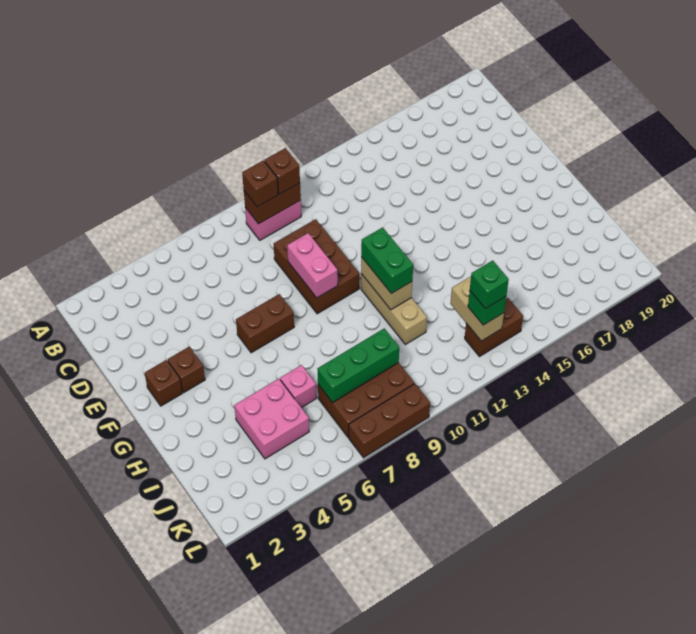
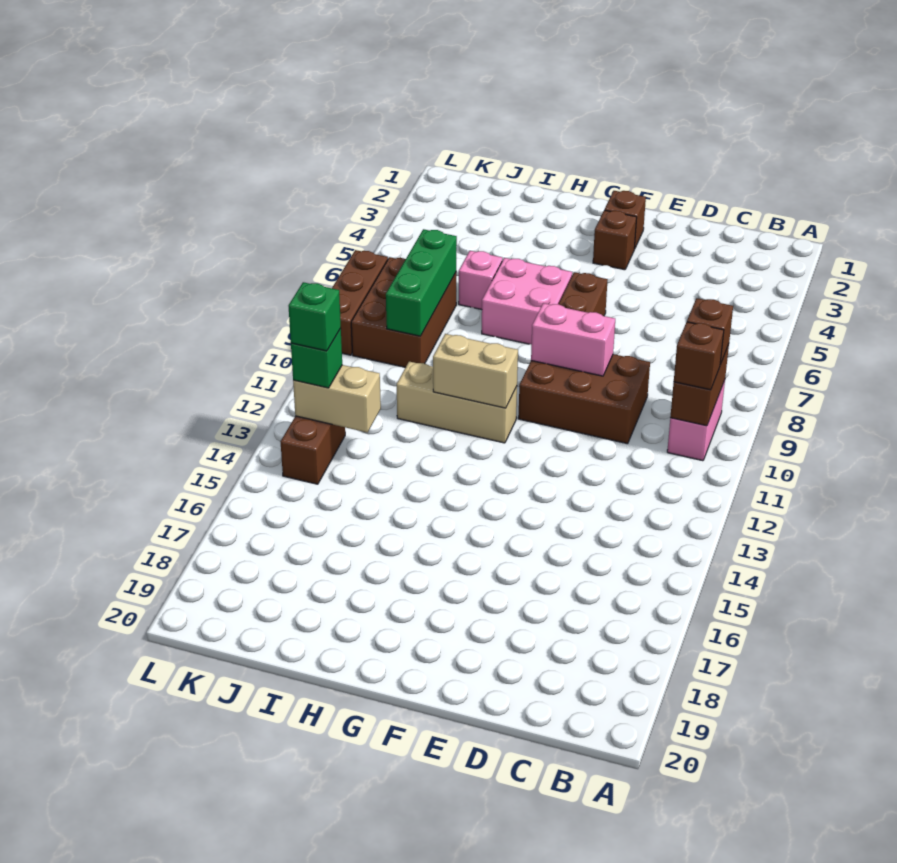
green brick G11:H11 level 3 -> none
pink brick I4:J5 level 1 -> pink brick G6:H7 level 1

